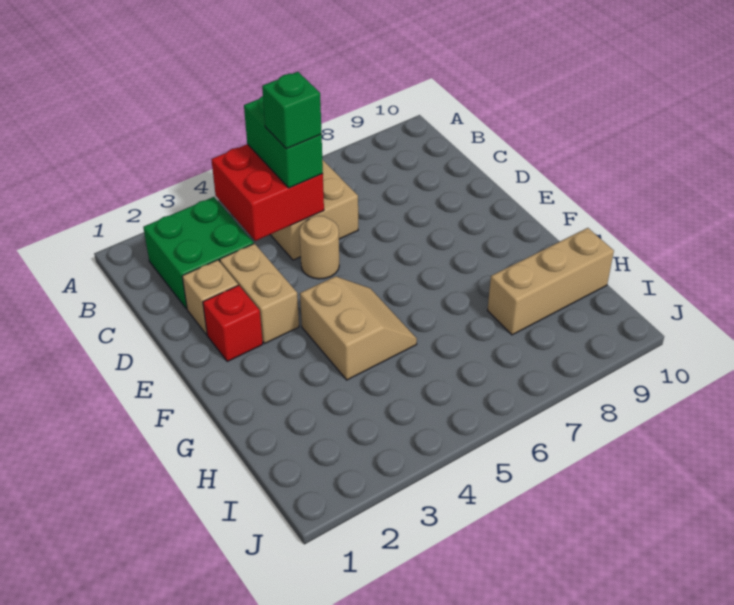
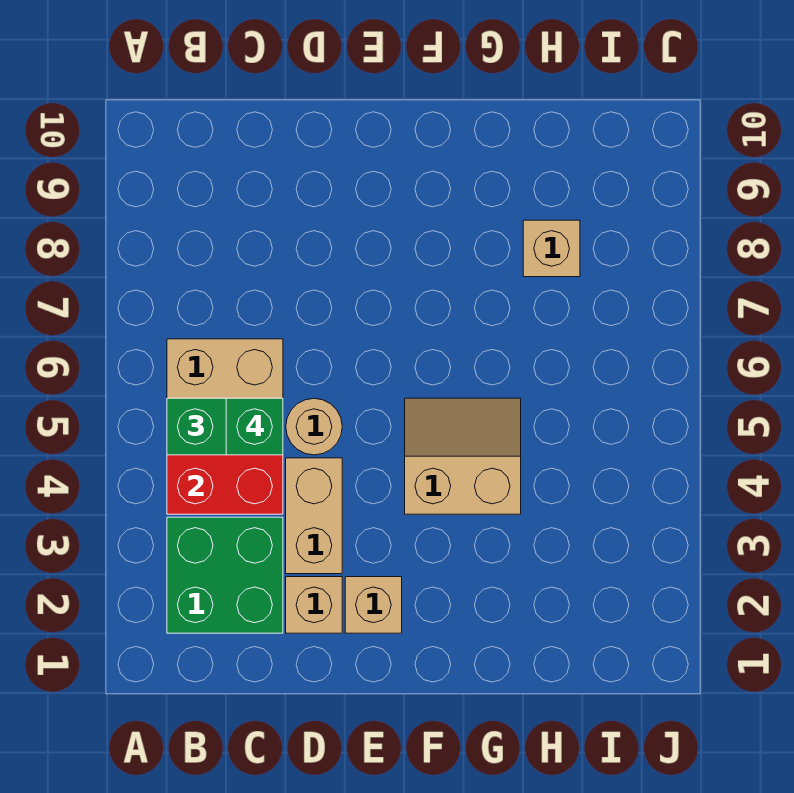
tan brick D3:E3 level 1 -> tan brick D3:D4 level 1
red brick E2 level 1 -> tan brick E2 level 1
tan brick H8:H10 level 1 -> tan brick H8 level 1

